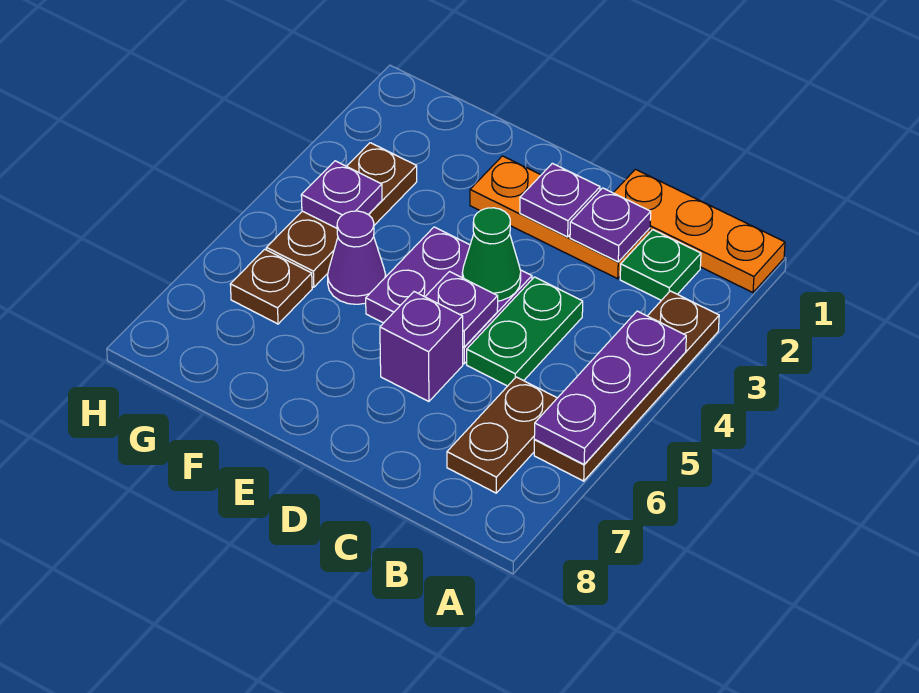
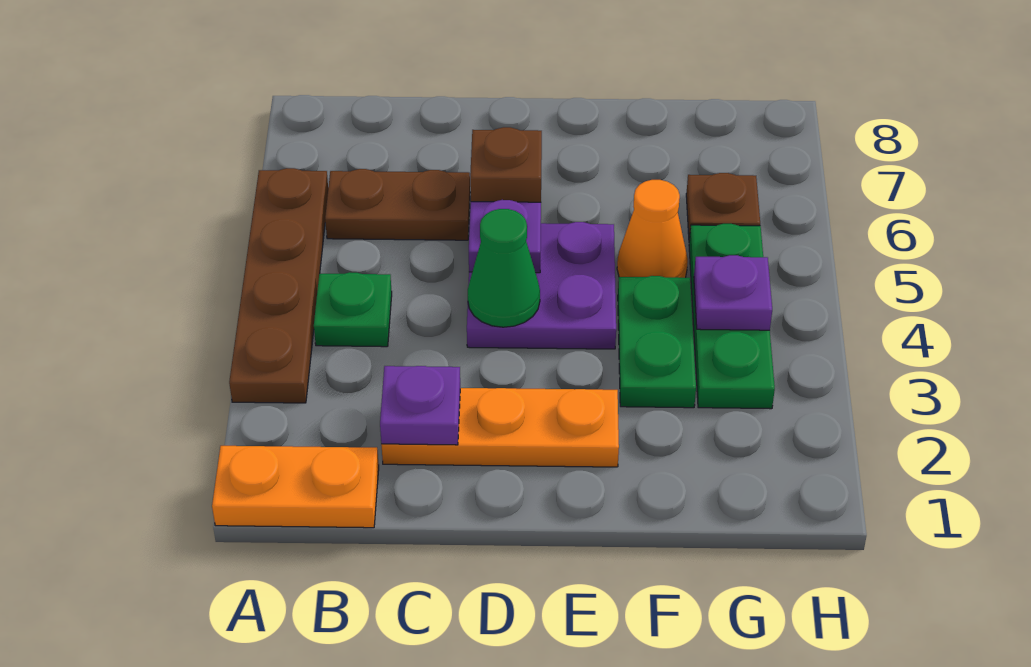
orange plate A1:C1 level 1 -> orange plate A1:B1 level 1
purple plate A4:A6 level 2 -> none
green plate B2 level 1 -> green plate B4 level 1
brown plate B6:B7 level 1 -> brown plate B6:C6 level 1
green plate C4:C5 level 1 -> green plate F3:F4 level 1
purple plate D2 level 2 -> none
purple brick D6 level 1 -> brown brick D6 level 1
purple cone F5 level 1 -> orange cone F5 level 1
brown plate G3:G5 level 1 -> green plate G3:G5 level 1

